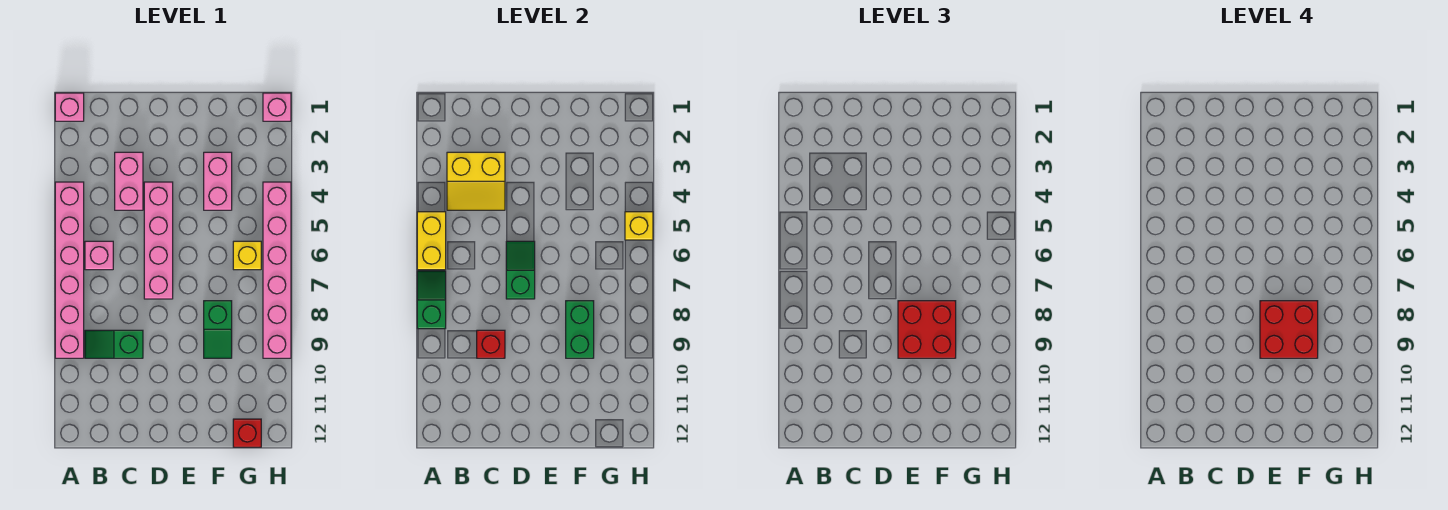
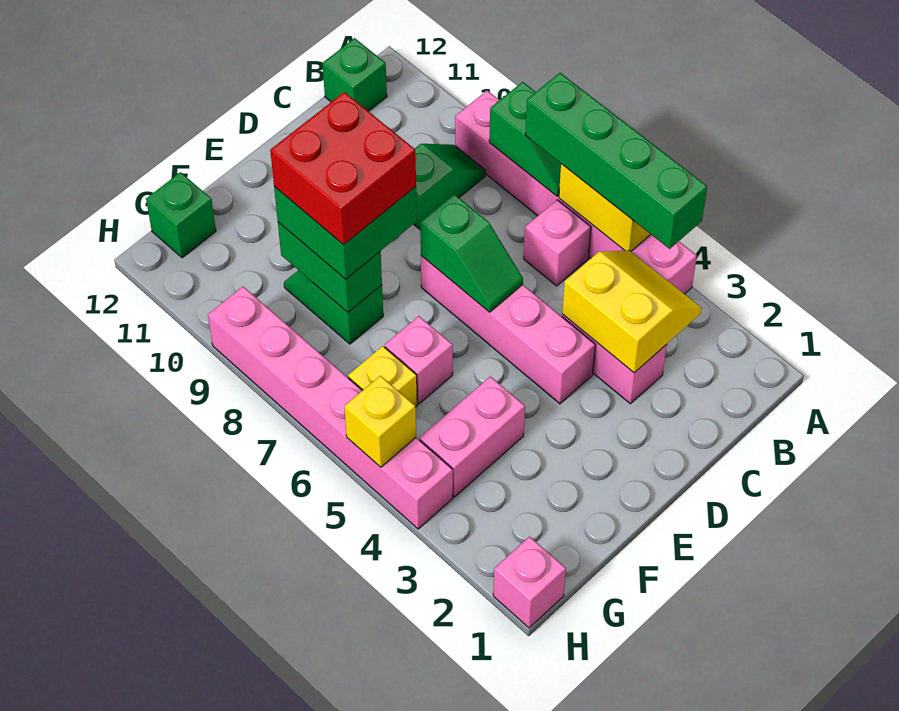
pink brick A1 level 1 -> pink brick F6 level 1
none -> green brick A4:A7 level 3
yellow slope B3:C4 level 2 top 3 -> yellow slope B3:C4 level 2 top C
none -> green brick B12 level 1
red brick C9 level 2 -> none
red brick E8:F9 level 3 -> green brick E8:F9 level 3
pink brick F3:F4 level 1 -> pink brick F4:G4 level 1
red brick G12 level 1 -> green brick G12 level 1

